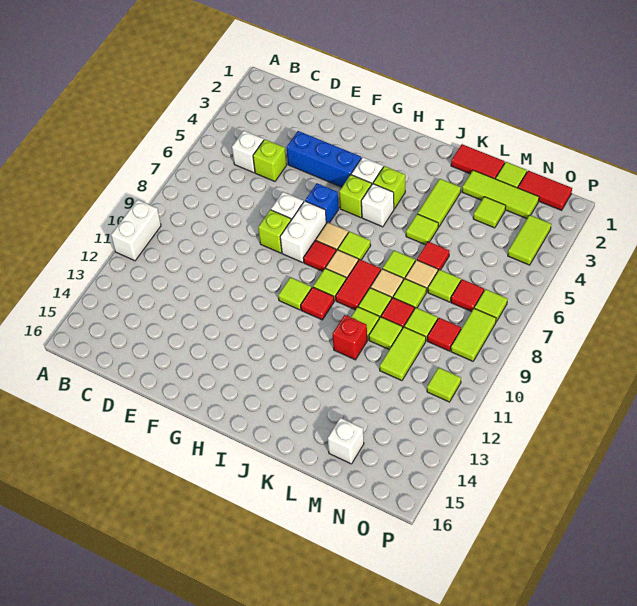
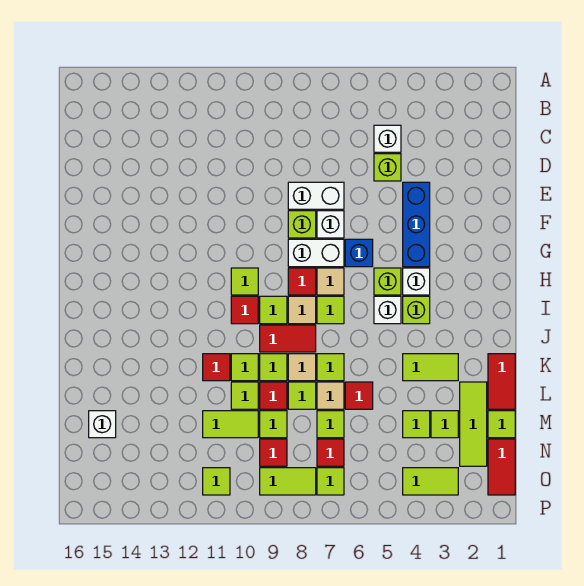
white brick A10:A11 level 1 -> white brick E7:E8 level 1
lime tile K5 level 1 -> lime tile M4 level 1
red brick K11 level 1 -> red tile K11 level 1

